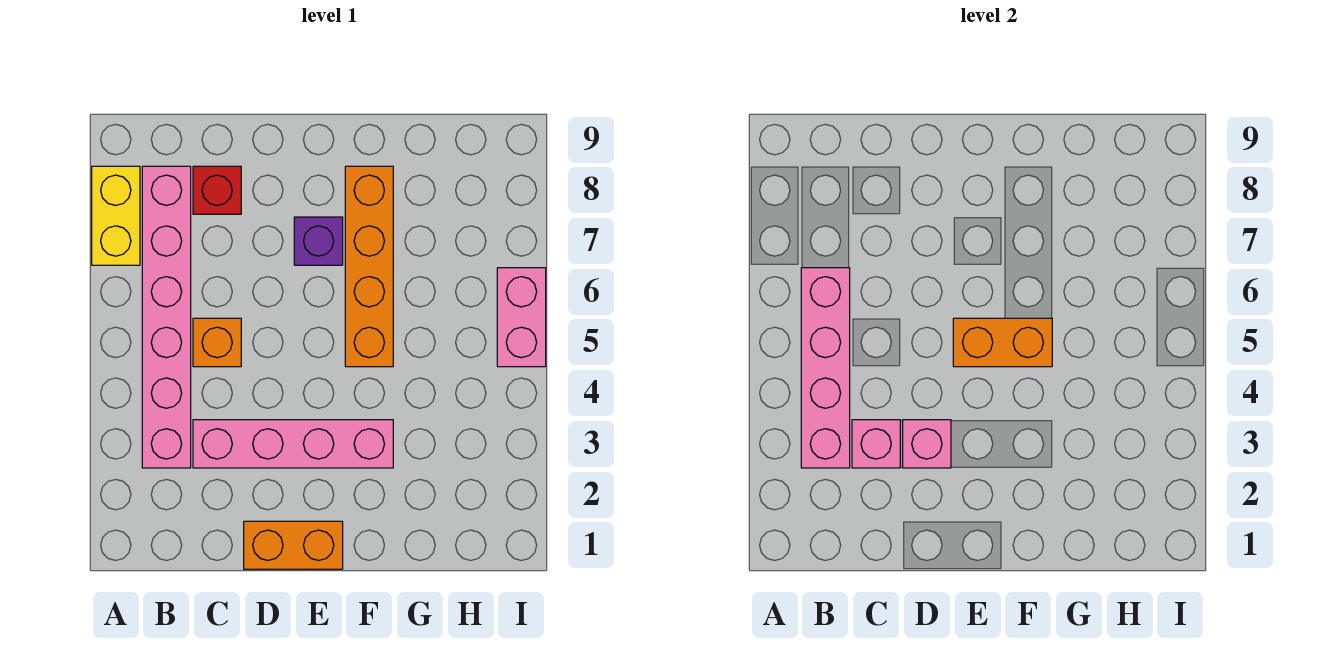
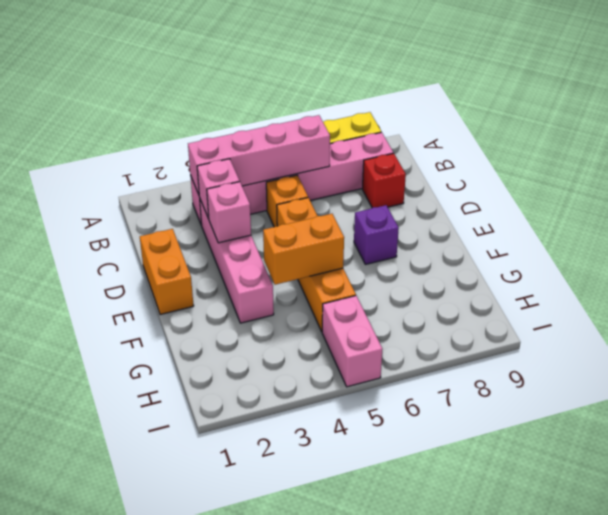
orange brick E5:F5 level 2 -> orange brick F4:F5 level 2
orange brick F5:F8 level 1 -> orange brick D5:G5 level 1
pink brick I5:I6 level 1 -> pink brick H5:I5 level 1

